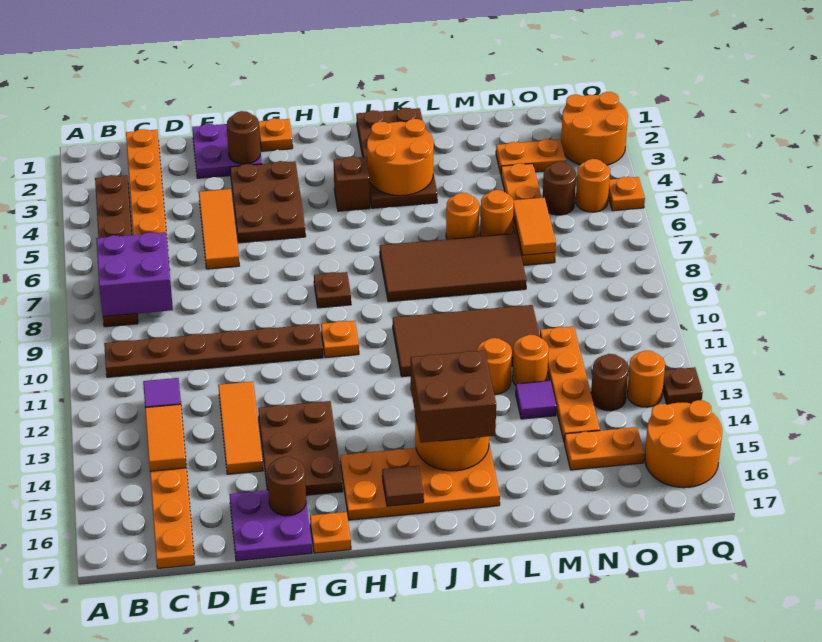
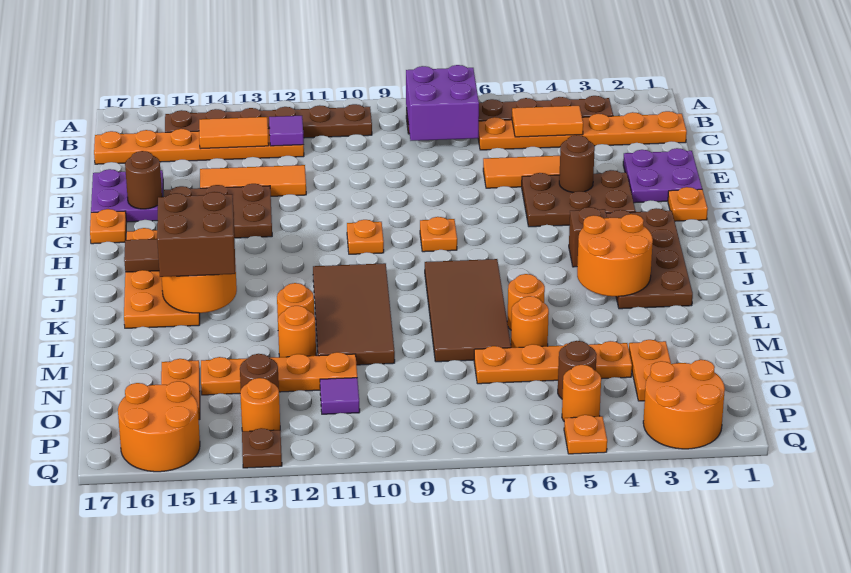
brown plate B10:G10 level 1 -> brown plate B10:B15 level 1
brown round brick F2 level 2 -> brown round brick F4 level 2
brown plate H8 level 1 -> orange plate H8 level 1
brown plate J1:K4 level 1 -> brown plate H2:K3 level 1
purple tile M13 level 1 -> purple tile O11 level 1
orange tile N6:N7 level 2 -> orange tile C4:C5 level 2

